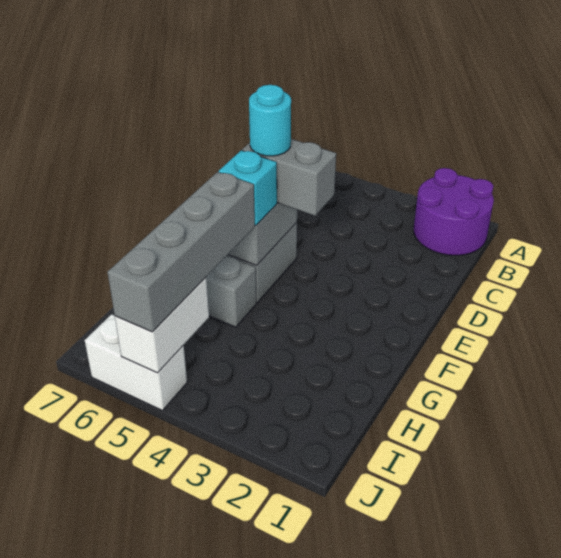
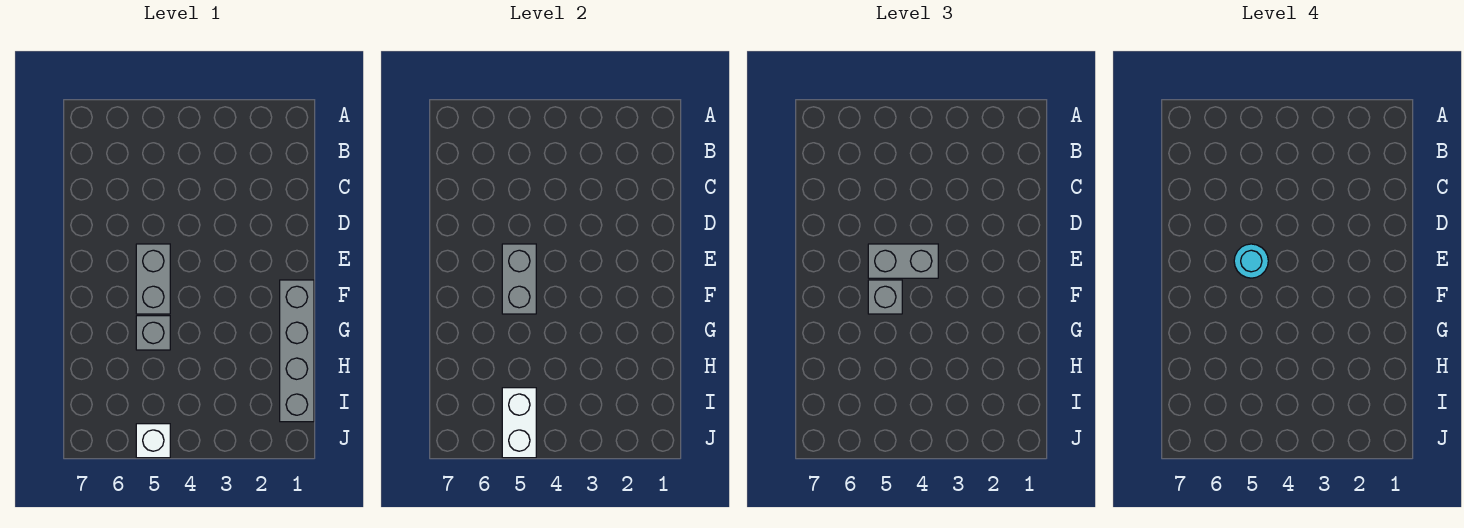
purple round brick A1:B2 level 1 -> none
cyan brick F5 level 3 -> grey brick F5 level 3
grey brick G5:J5 level 3 -> grey brick F1:I1 level 1
white brick J5:J6 level 1 -> white brick J5 level 1

